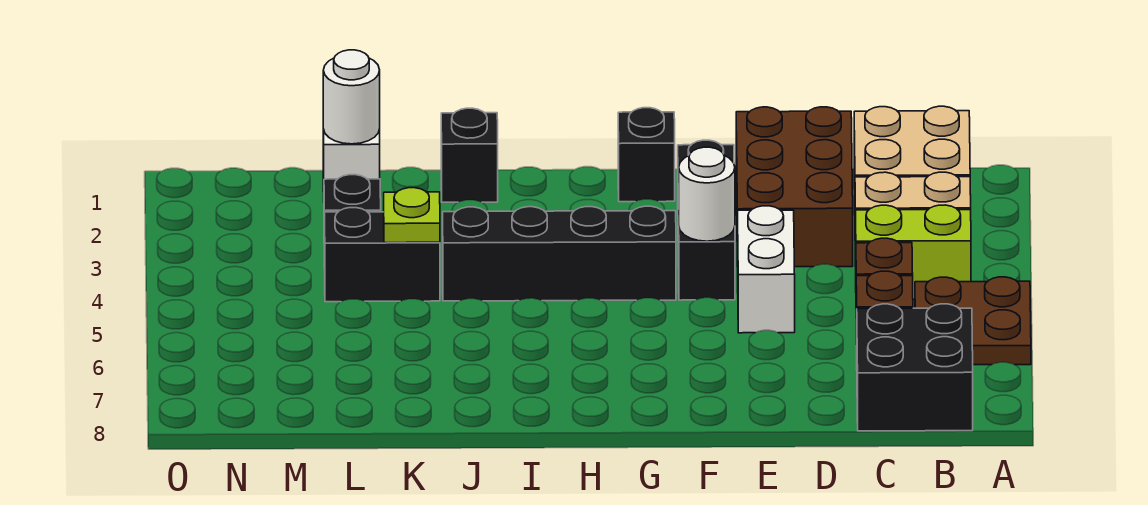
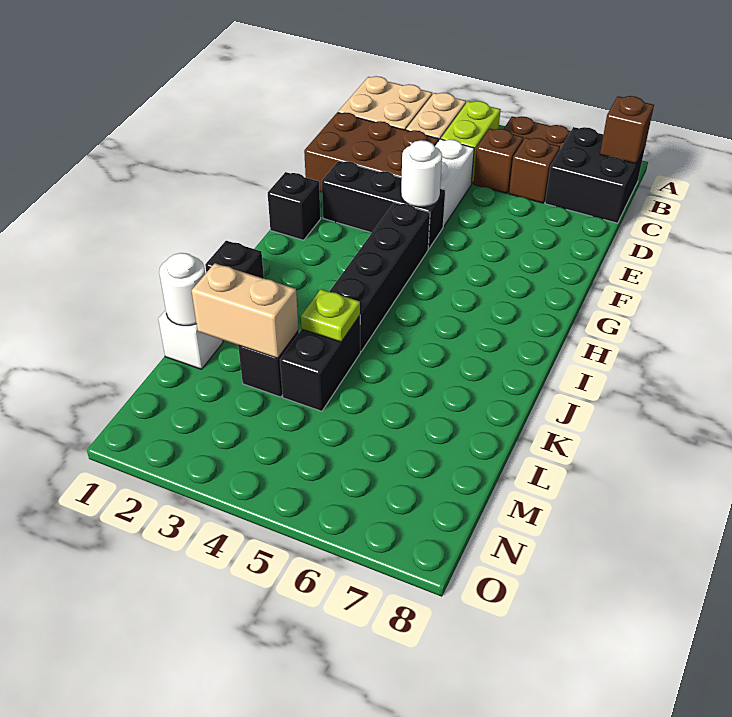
none -> brown brick B8 level 2
white brick E4:E5 level 1 -> white brick D4:E4 level 1
none -> tan brick L2:L3 level 2

